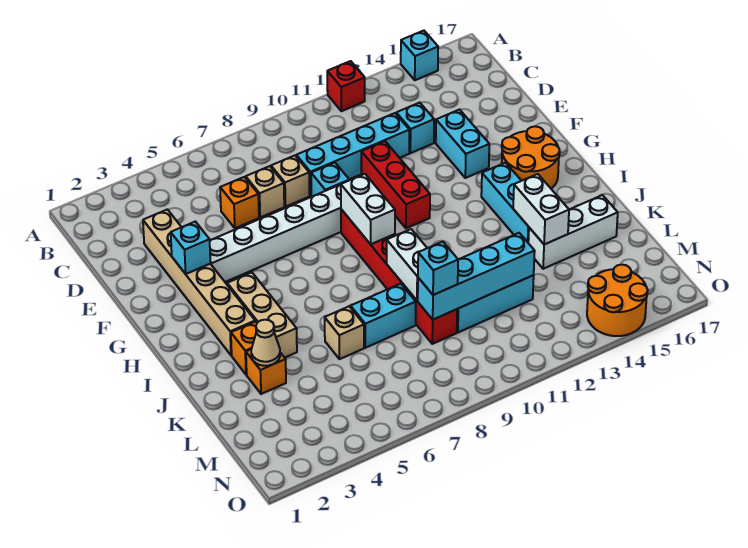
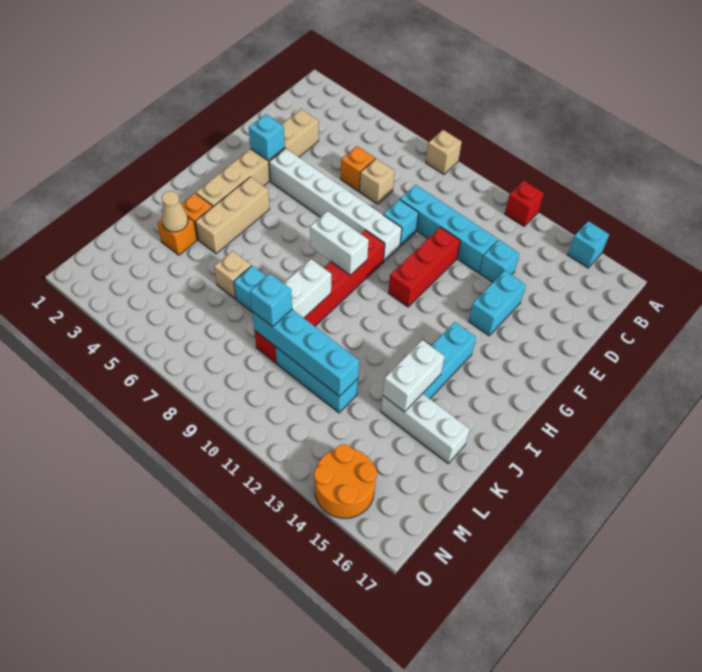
tan brick D8 level 1 -> tan brick A8 level 1
white brick G9:H9 level 2 -> white brick H8:H9 level 2
orange round brick G15:H16 level 1 -> none

